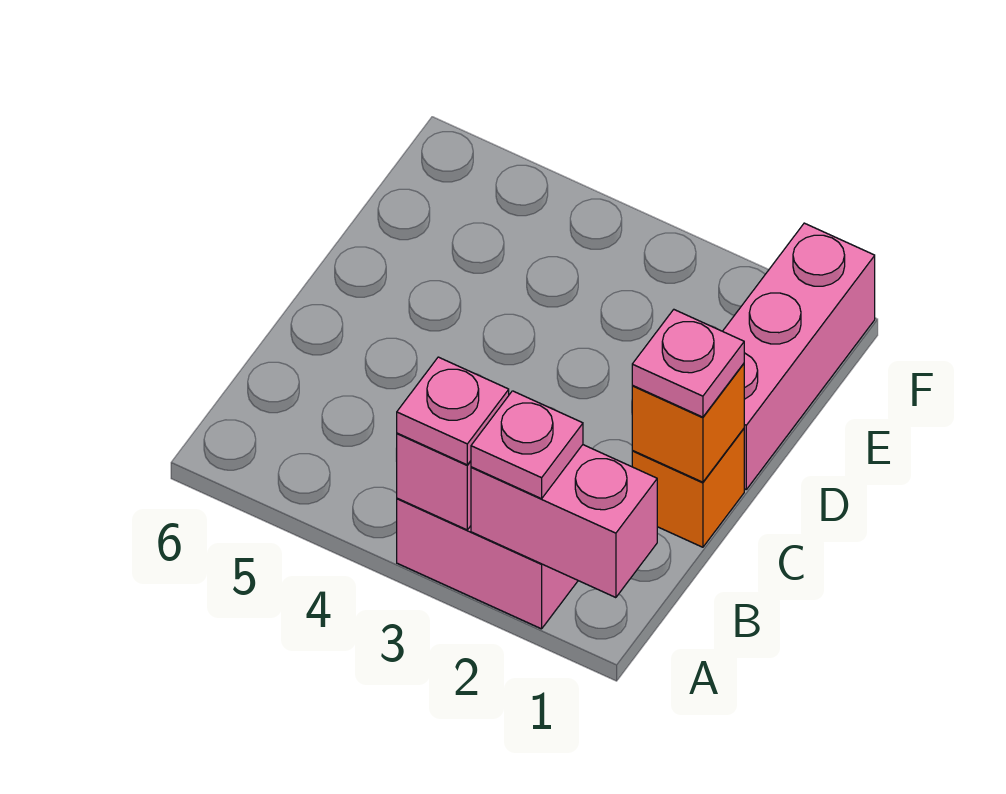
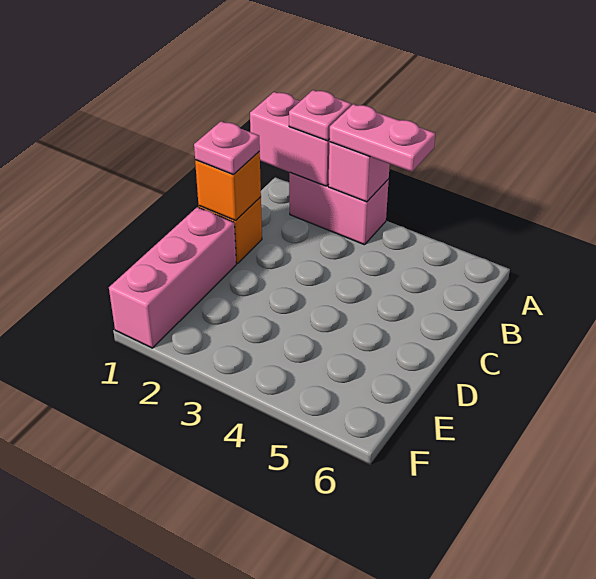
pink plate A3 level 3 -> pink plate A3:A4 level 3

